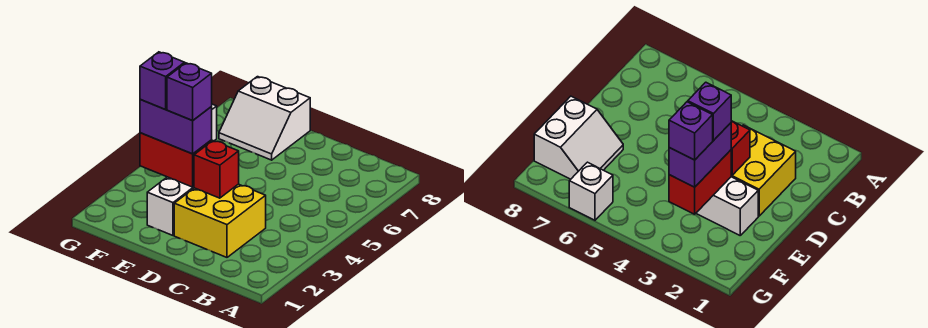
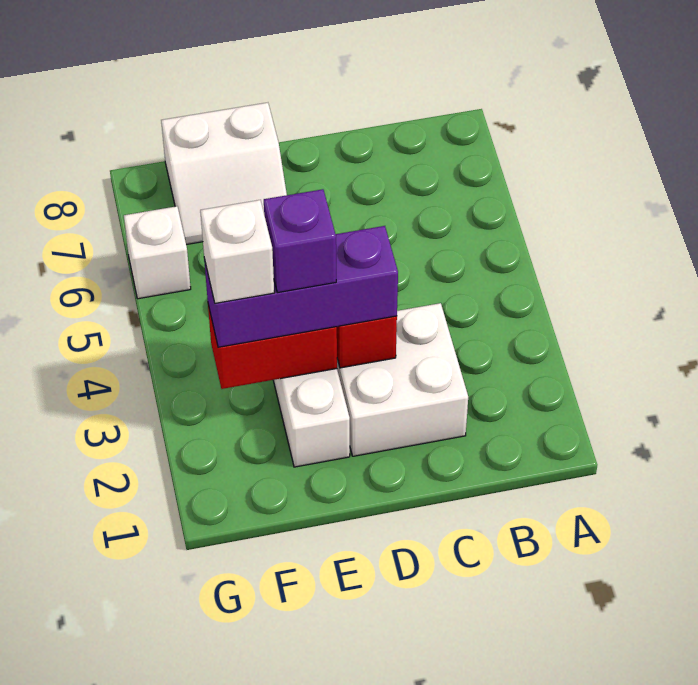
yellow brick C2:D3 level 1 -> white brick C2:D3 level 1
purple brick E3:F3 level 3 -> purple brick D3:F3 level 3
purple brick F3 level 4 -> white brick F3 level 4

